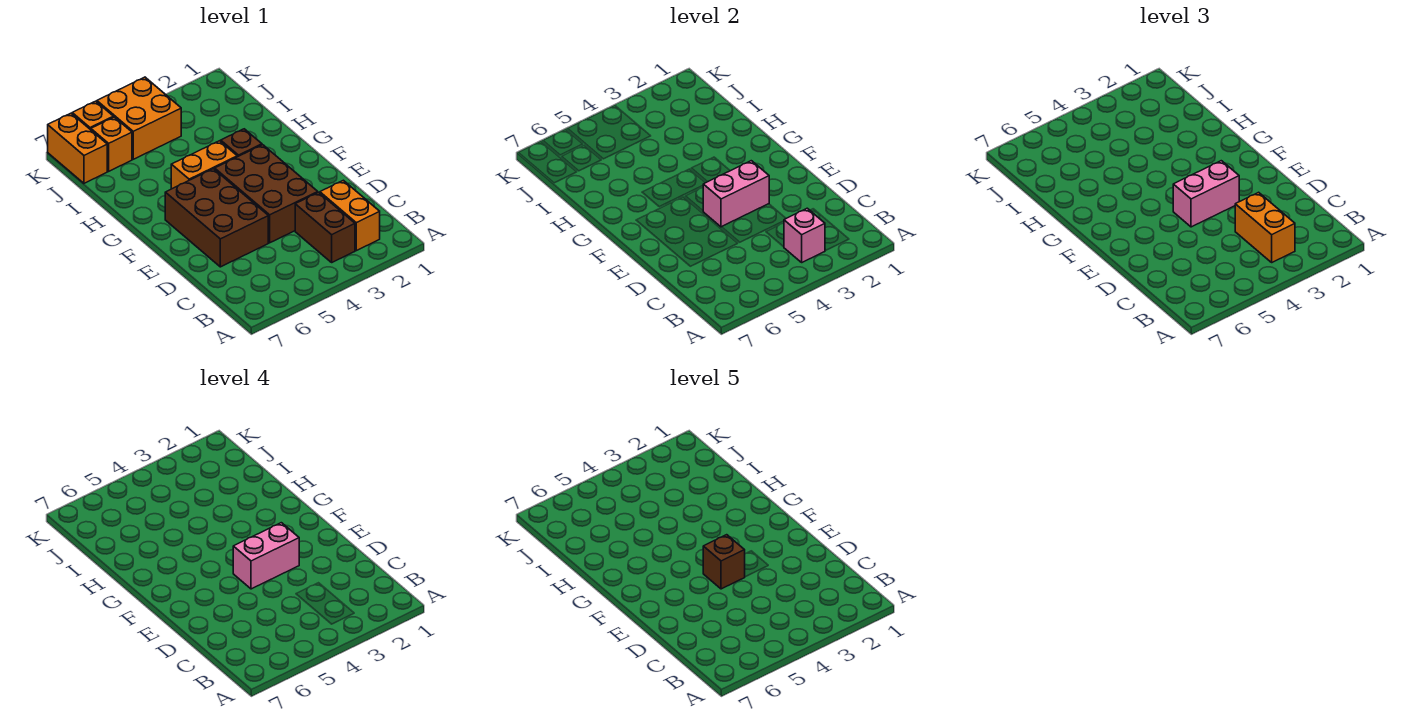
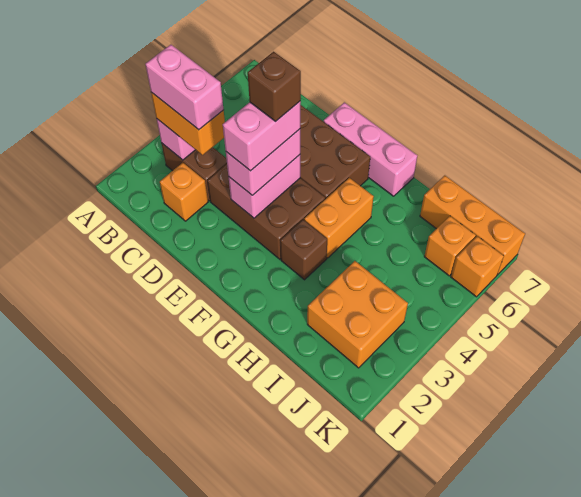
orange brick B2:C2 level 1 -> orange brick C2 level 1
none -> pink brick B3:C3 level 4
none -> pink brick E7:G7 level 1
orange brick J4:K5 level 1 -> orange brick I2:J3 level 1
orange brick J7:K7 level 1 -> orange brick I7:K7 level 1

